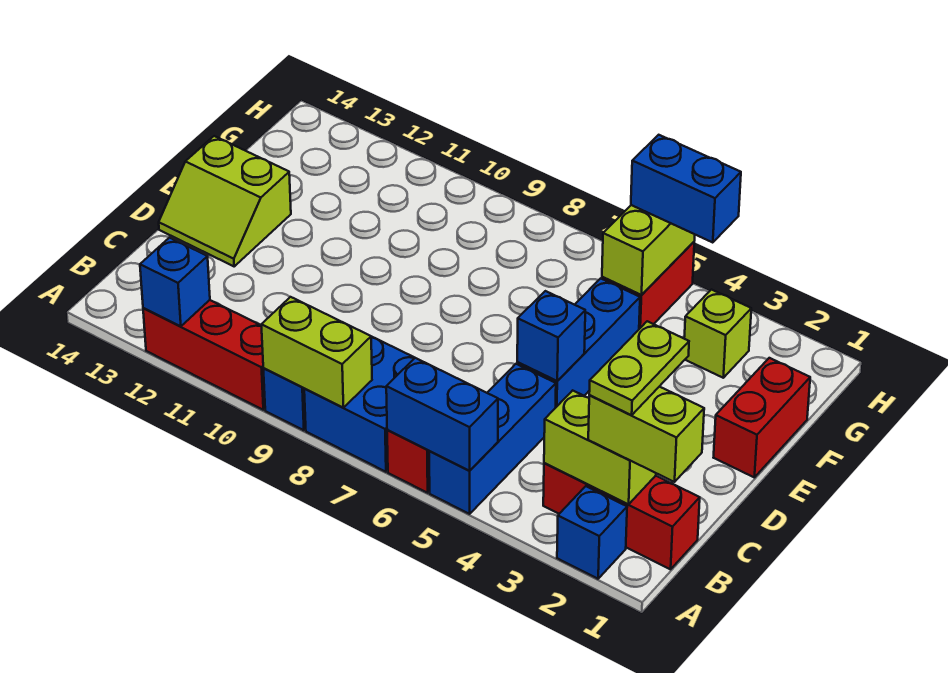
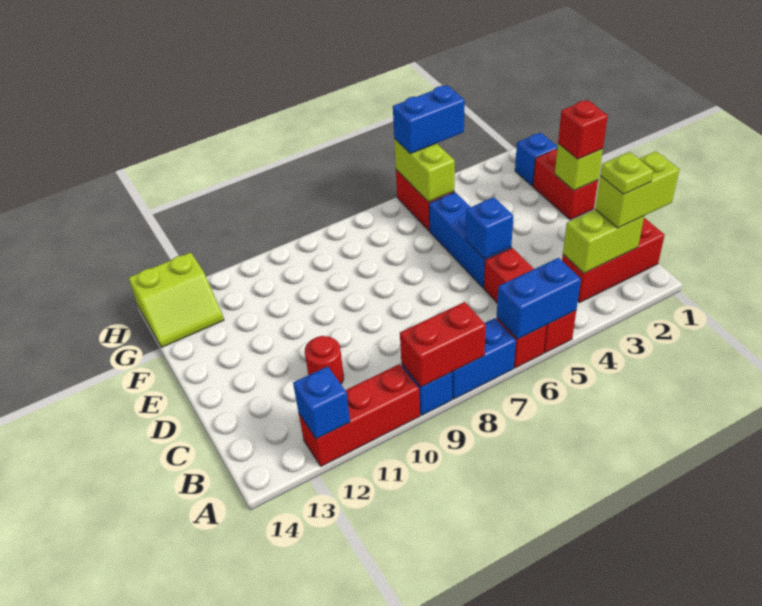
blue brick A2 level 1 -> blue brick G1 level 1
blue brick A5:C5 level 1 -> red brick A5:C5 level 1
blue brick A7:B8 level 1 -> blue brick A7:A8 level 1
lime brick A8:A9 level 2 -> red brick A8:A9 level 2
lime plate B2:C2 level 4 -> lime plate B2 level 4
none -> red round brick C11 level 1
lime slope D13:E14 level 1 top E -> lime slope G13:H14 level 1 top H
none -> red brick E1 level 3
lime brick G3 level 1 -> lime brick E1 level 2

